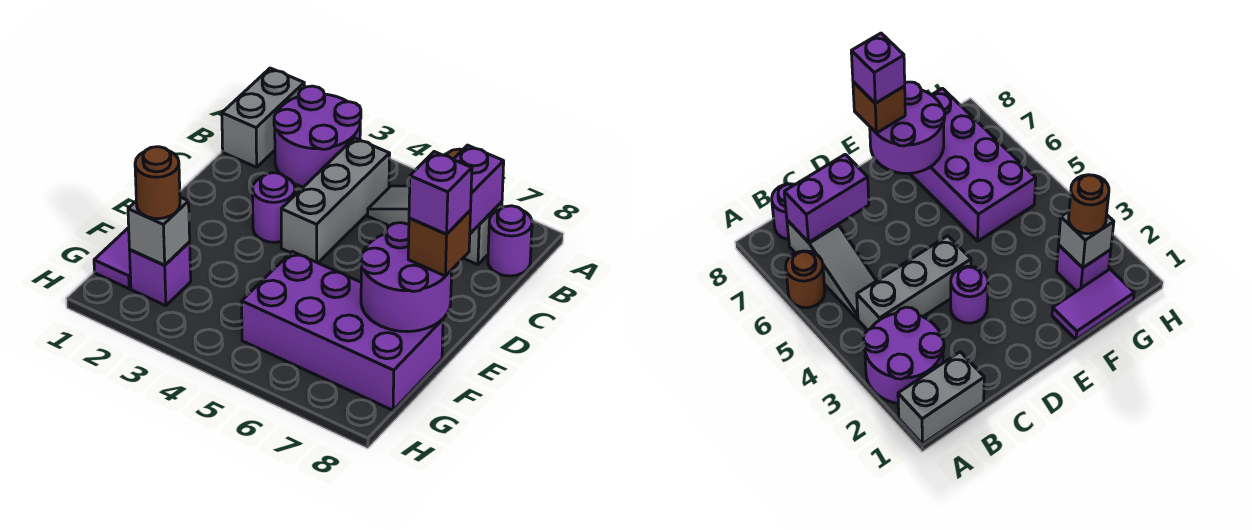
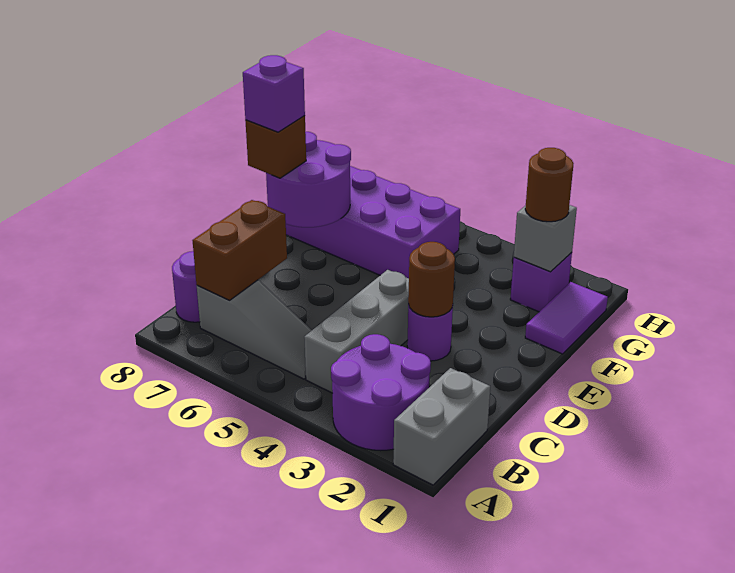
brown round brick A6 level 1 -> brown round brick D3 level 2
purple brick B7:C7 level 2 -> brown brick B7:C7 level 2

